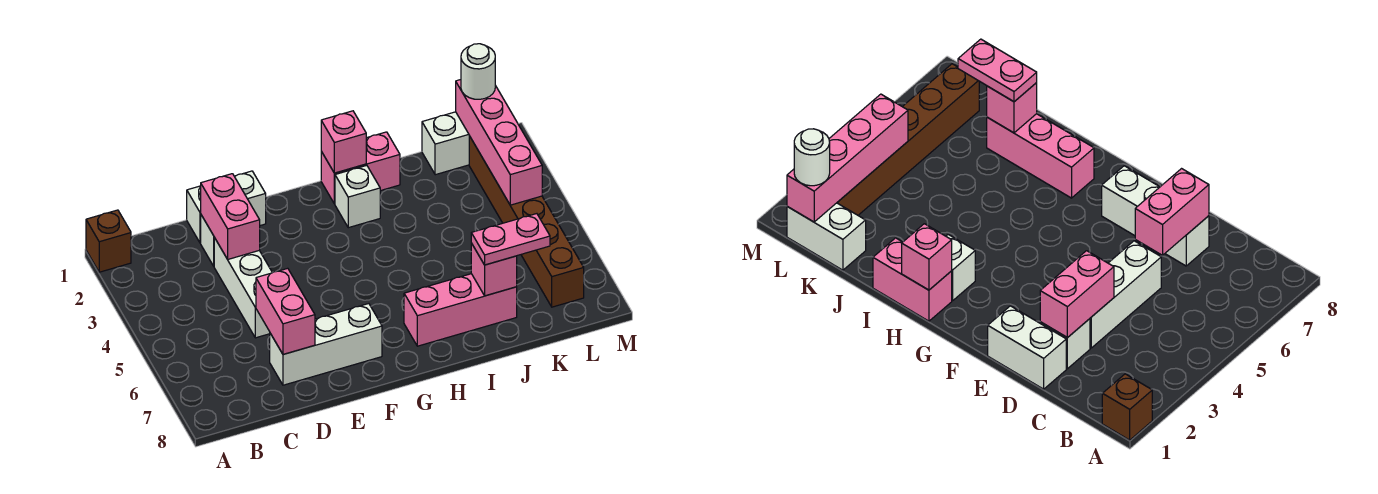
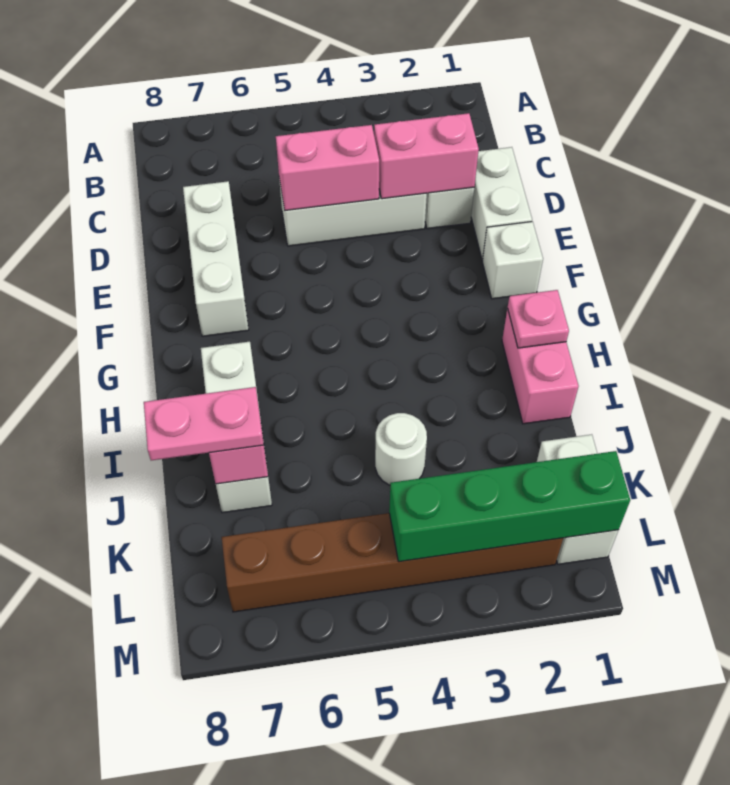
brown brick A1 level 1 -> none
pink brick D6:D7 level 2 -> pink brick D4:D5 level 2
pink brick H1 level 2 -> pink plate H1 level 2
white brick H2 level 1 -> white brick F1 level 1
pink brick H7:J7 level 1 -> white brick H7:J7 level 1
pink plate J7:K7 level 3 -> pink plate J7:J8 level 3
pink brick L1:L4 level 2 -> green brick L1:L4 level 2
white round brick L1 level 3 -> white round brick J4 level 1

